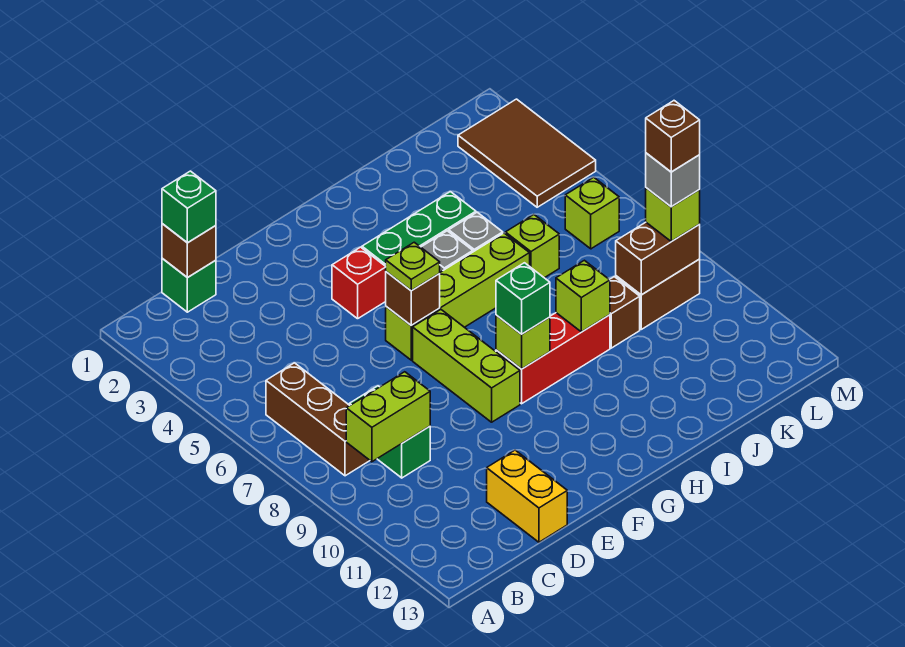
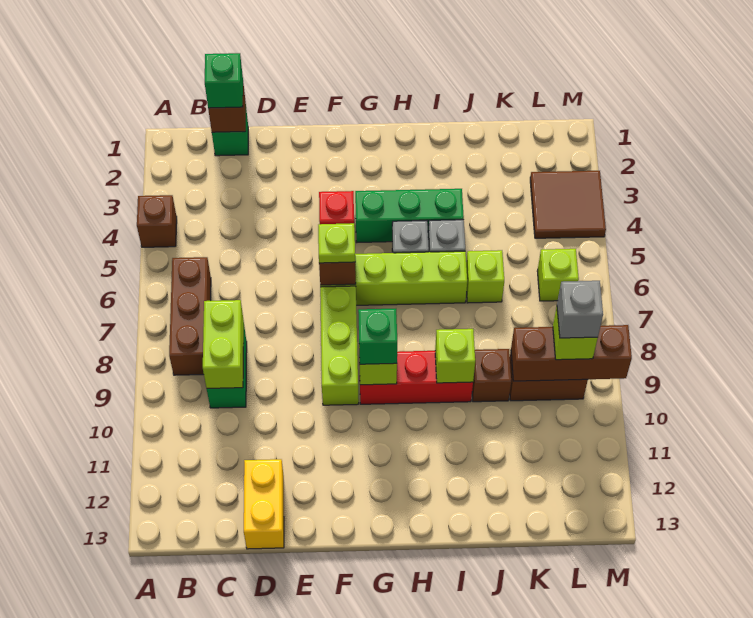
lime brick B9:C9 level 2 -> lime brick C8:C9 level 2
brown brick K9:L9 level 2 -> brown brick K9:M9 level 2
brown tile L2:M4 level 1 -> brown tile L3:M4 level 1
brown brick L9 level 5 -> brown brick A4 level 1

